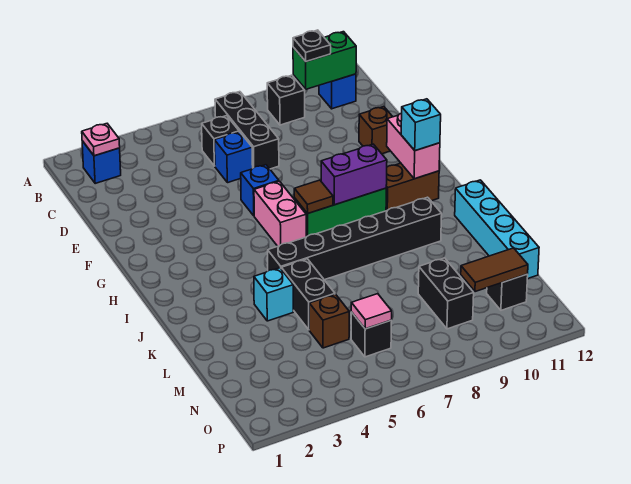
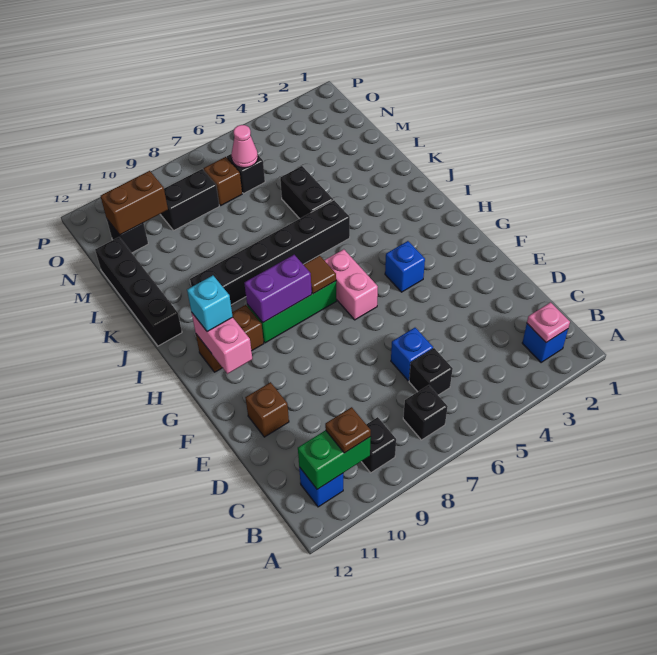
black brick B7:D7 level 1 -> black brick B7 level 1
black plate B10 level 3 -> brown plate B10 level 3
blue brick F6 level 1 -> blue brick G4 level 1
cyan brick J12:M12 level 1 -> black brick J12:M12 level 1
cyan brick K4 level 1 -> none
brown brick M5 level 1 -> brown brick N7 level 1
black brick M9:N9 level 1 -> black brick N8:N9 level 1
pink tile N6 level 2 -> pink cone N6 level 2
brown tile N10:N11 level 2 -> brown brick N10:N11 level 2

